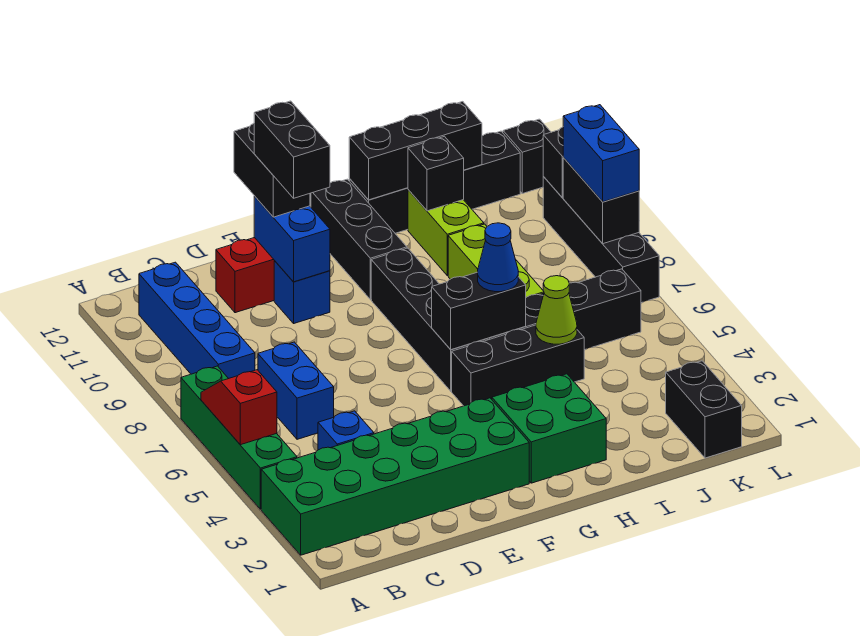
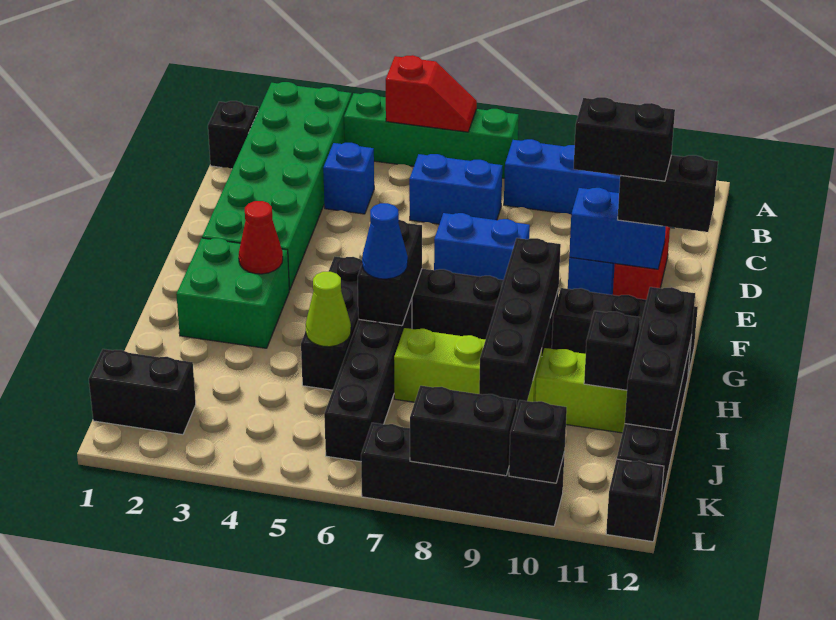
none -> black brick B1 level 1
none -> red cone G3 level 2
none -> black brick G9:J9 level 2
blue brick L8:L9 level 3 -> blue brick E7:E8 level 1

